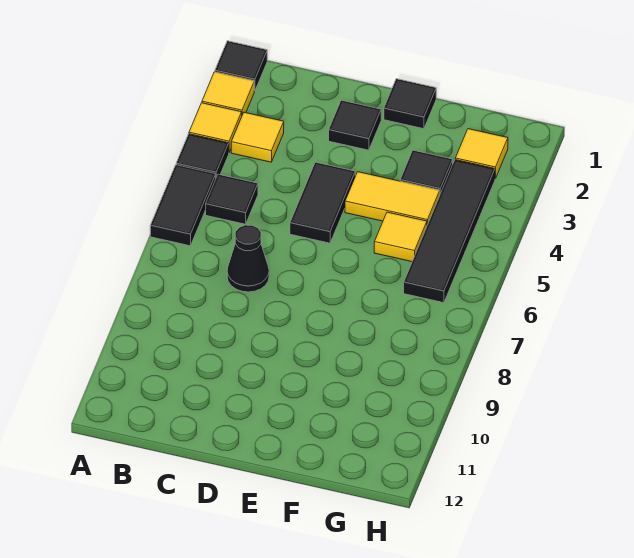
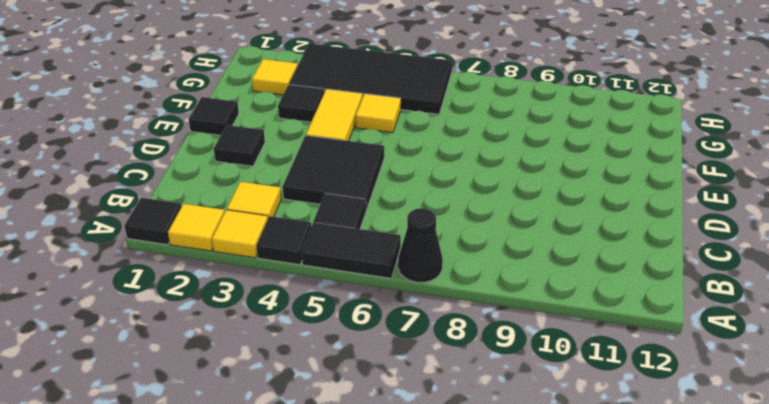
black cone C7 level 1 -> black cone A7 level 1
black tile D4:D5 level 1 -> black tile C4:D5 level 1
black tile G3:G6 level 1 -> black tile G3:H6 level 1

